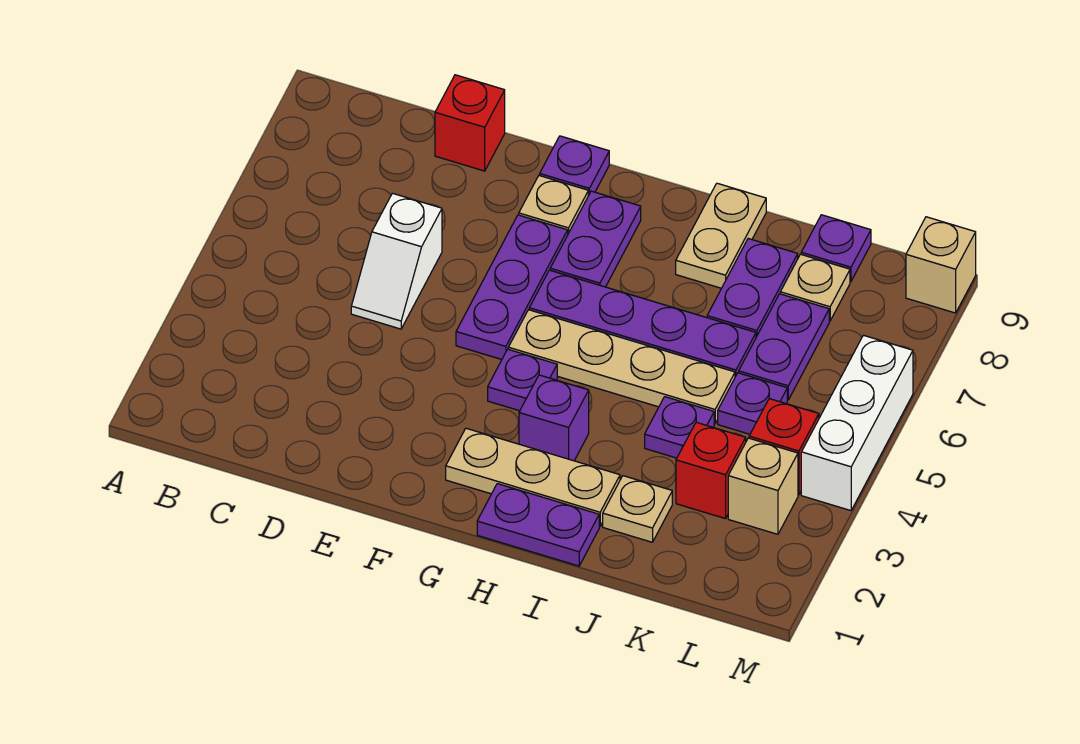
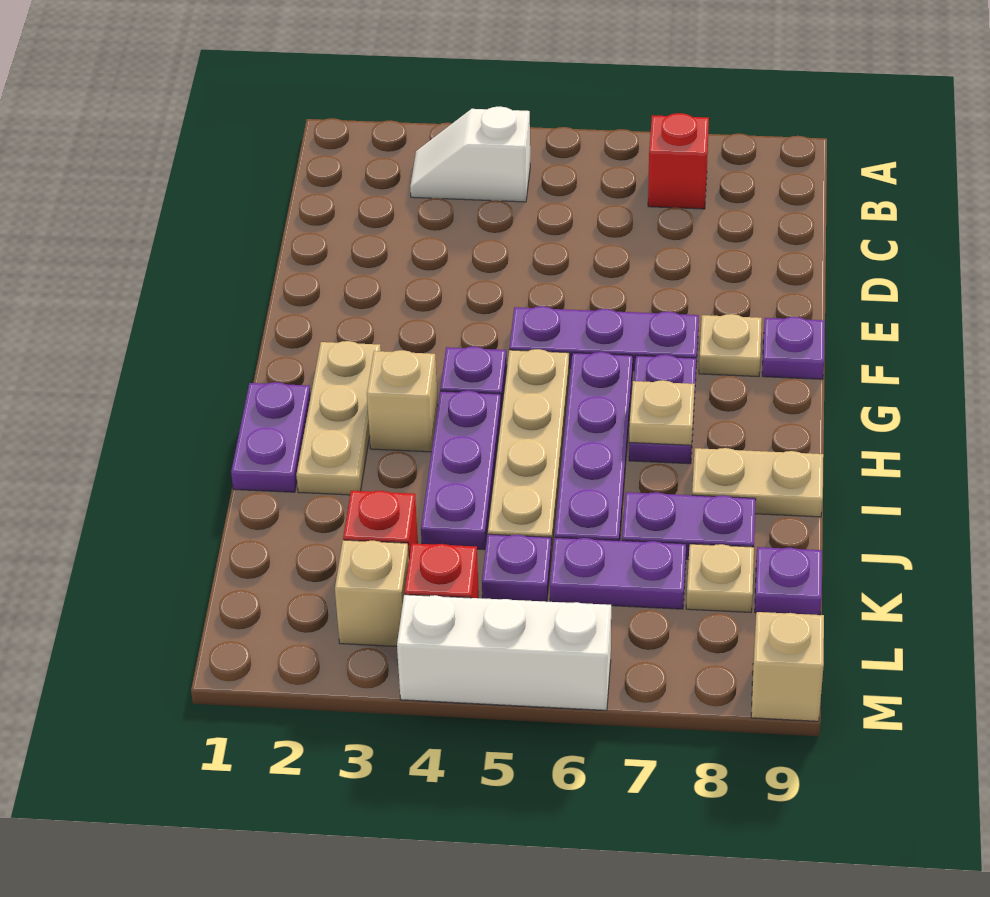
white slope D5:D6 level 1 top 6 -> white slope B3:B4 level 1 top 4
red brick D9 level 1 -> red brick B7 level 1
purple plate G7:G8 level 1 -> purple plate G7:H7 level 1
purple brick H3 level 1 -> tan brick H3 level 1
tan plate J2 level 1 -> tan plate H7 level 2
purple plate J4 level 1 -> purple plate H4:J4 level 1

